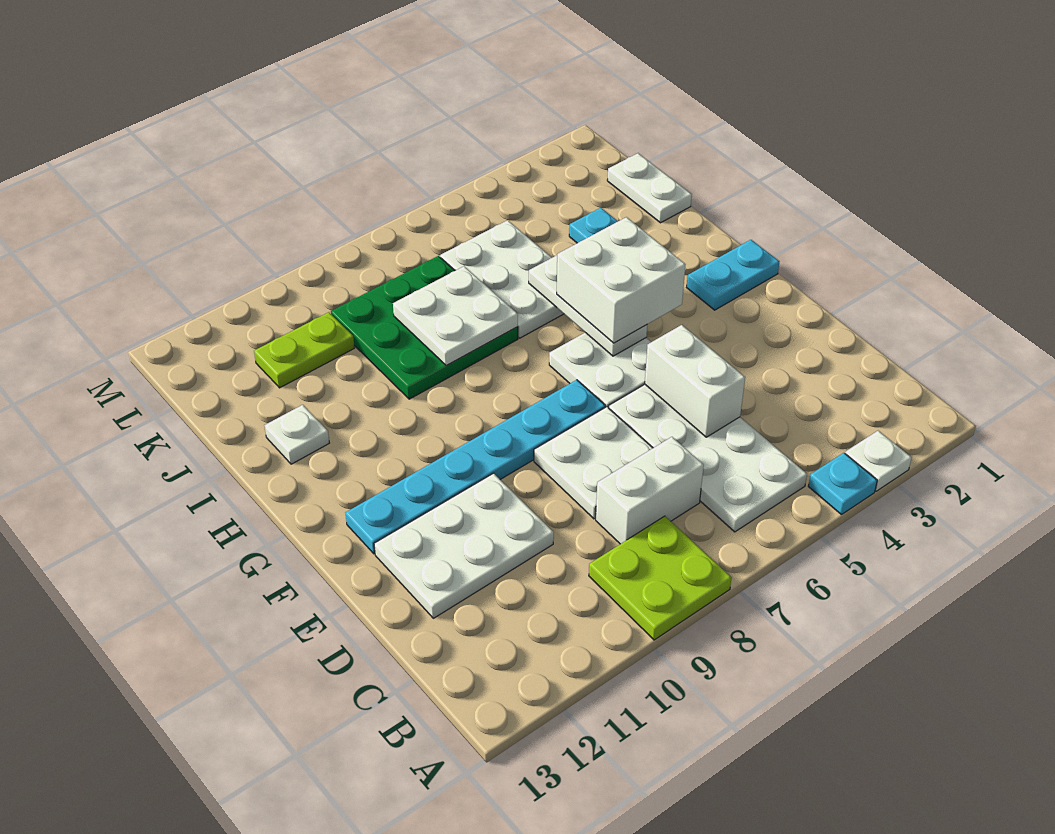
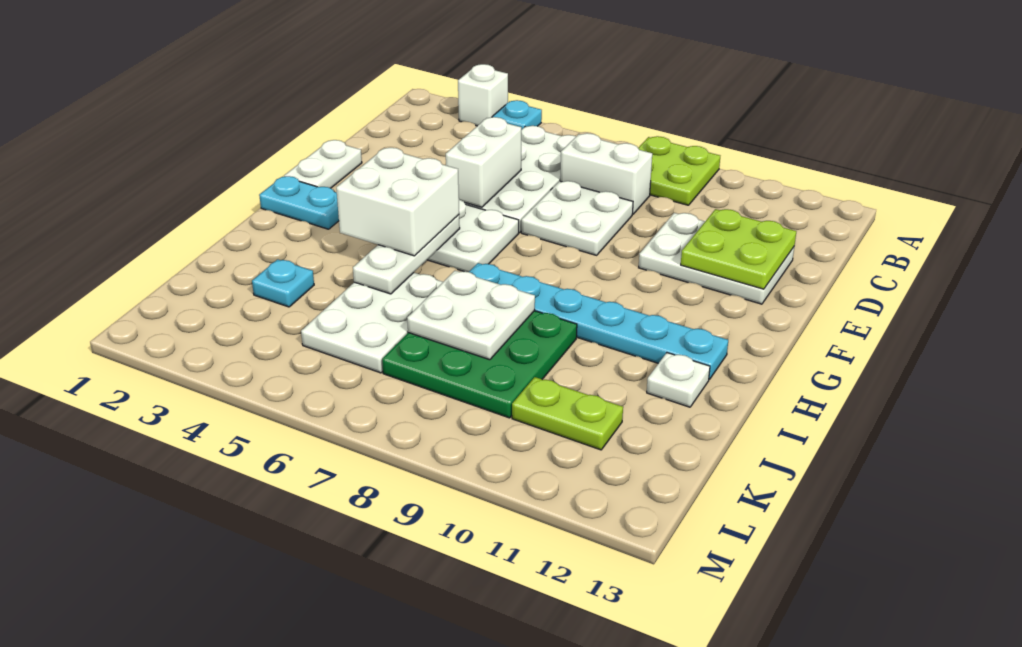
white plate A3 level 1 -> white brick A3 level 1
none -> lime plate D11:E12 level 2
cyan plate F7:F12 level 1 -> cyan plate H7:H12 level 1
white plate J1:K1 level 1 -> white plate E1:F1 level 1

